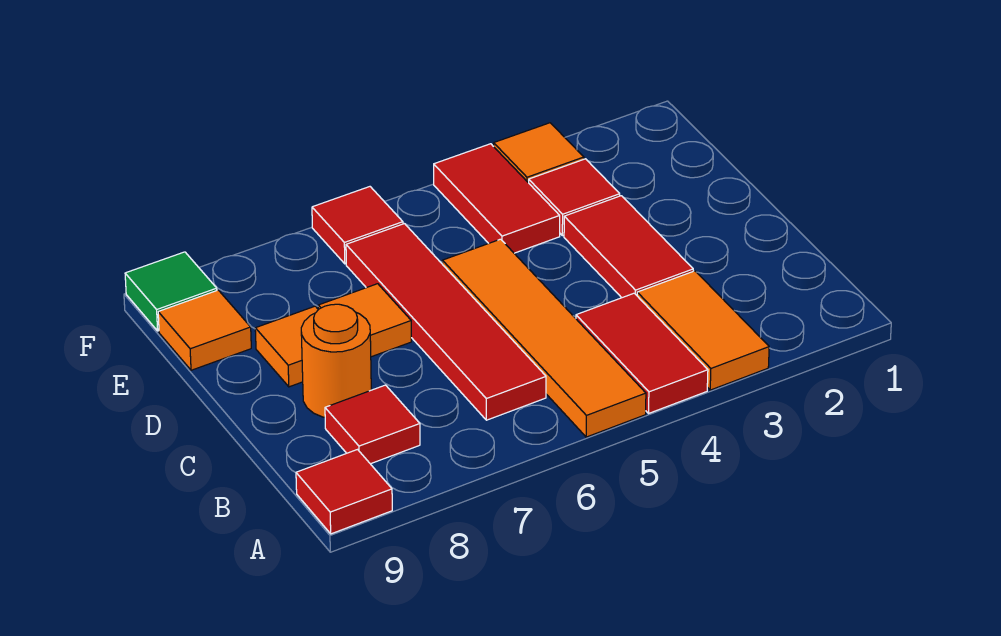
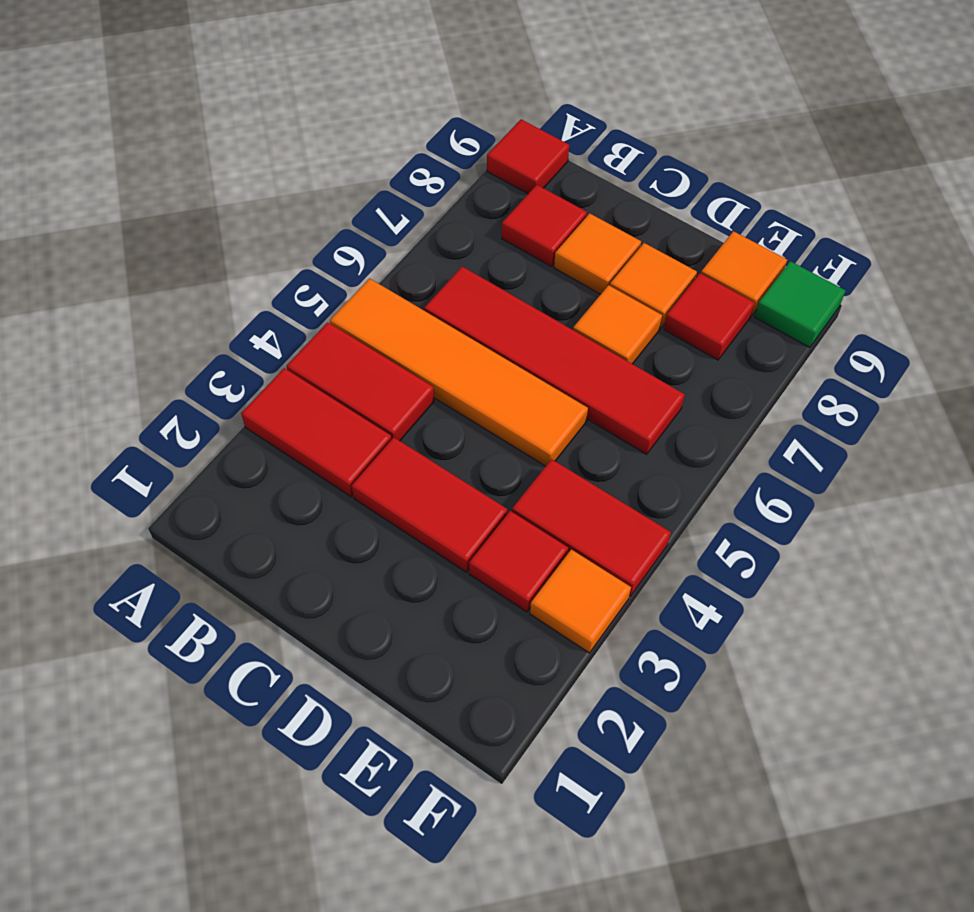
orange tile A3:B3 level 1 -> red tile A3:B3 level 1
orange round brick C8 level 1 -> orange tile C8 level 1
red tile F6 level 1 -> red tile E8 level 1

